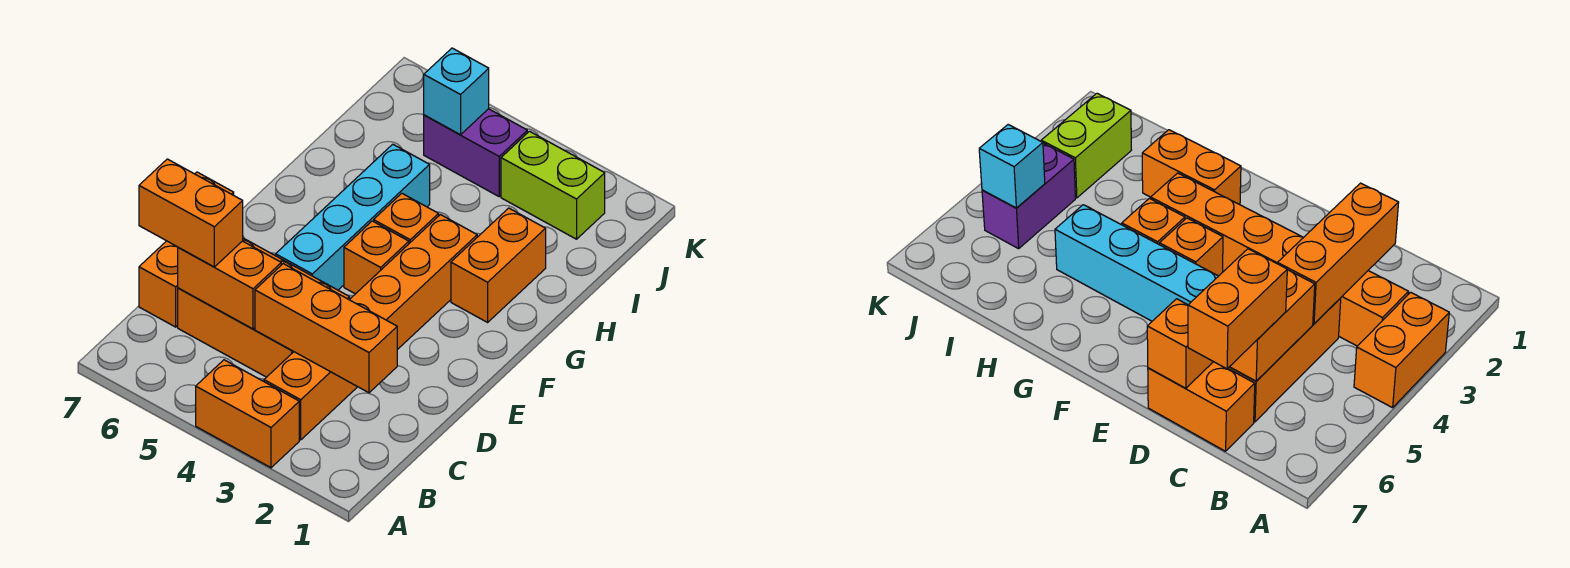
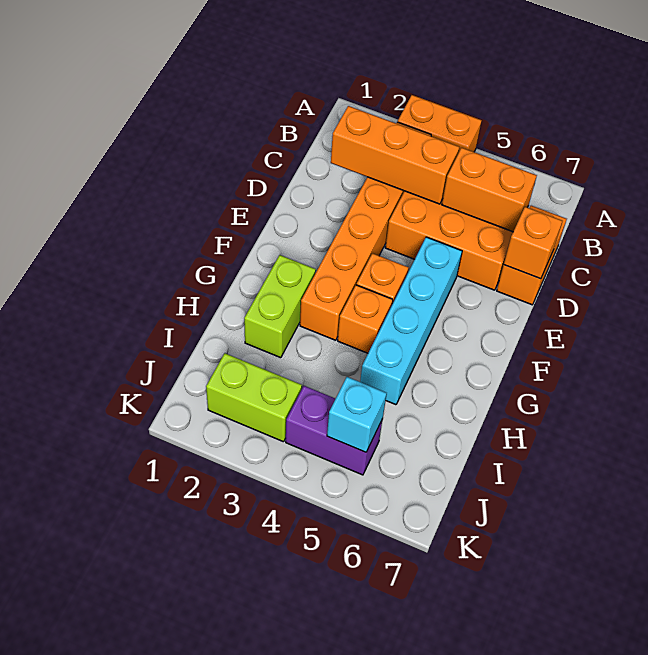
orange brick C6:C7 level 3 -> none
orange brick G2:H2 level 1 -> lime brick G2:H2 level 1

